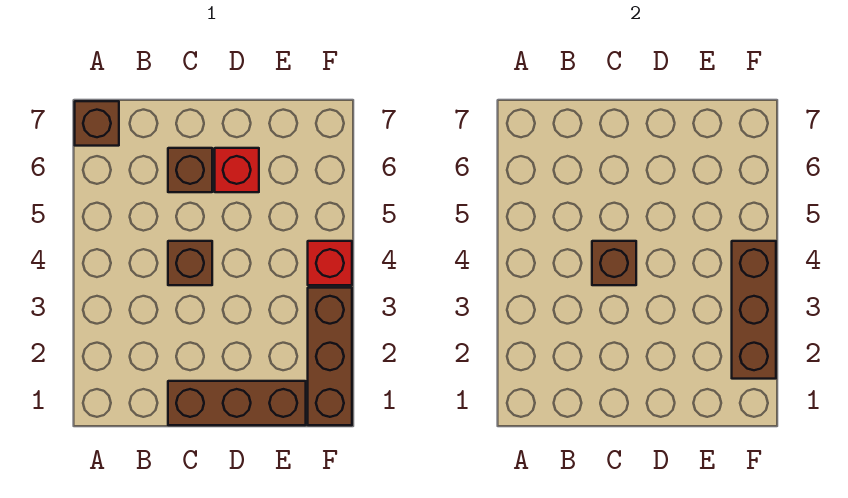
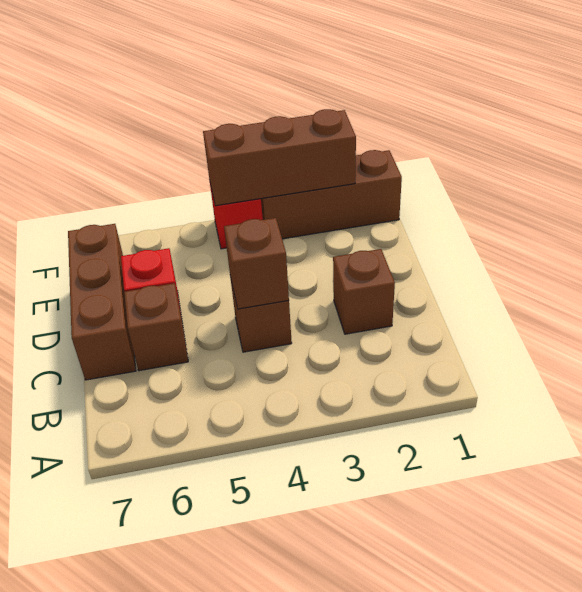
brown brick A7 level 1 -> brown brick C2 level 1
brown brick C1:E1 level 1 -> brown brick C7:E7 level 1

